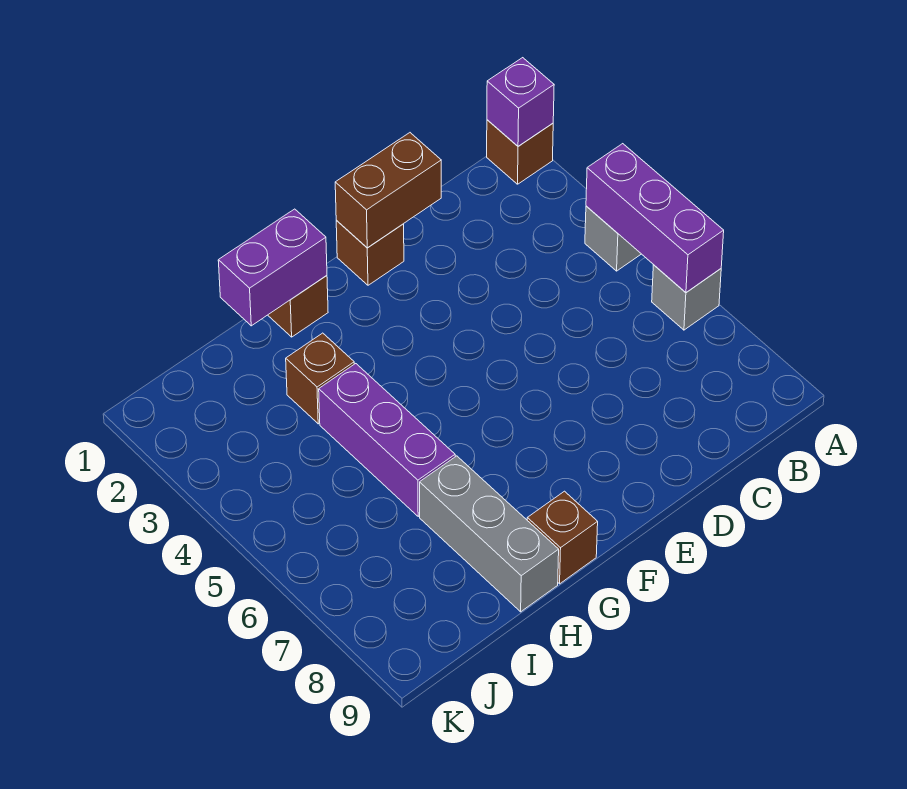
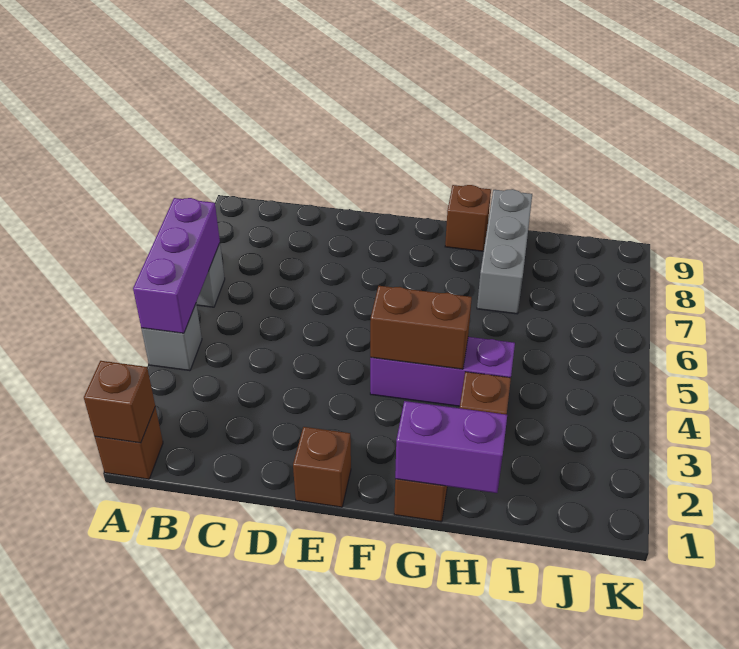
purple brick A1 level 2 -> brown brick A1 level 2
brown brick D1:E1 level 2 -> brown brick F4:G4 level 2
purple brick H4:H6 level 1 -> purple brick F4:H4 level 1

